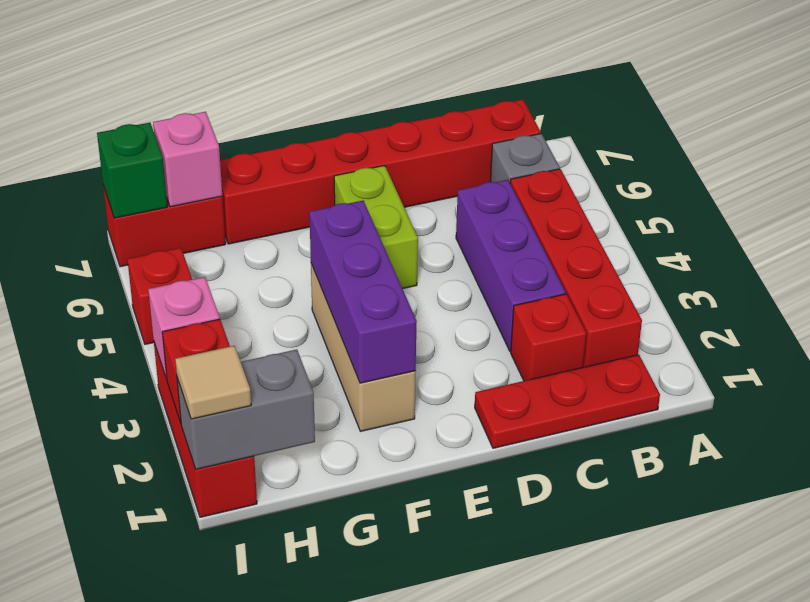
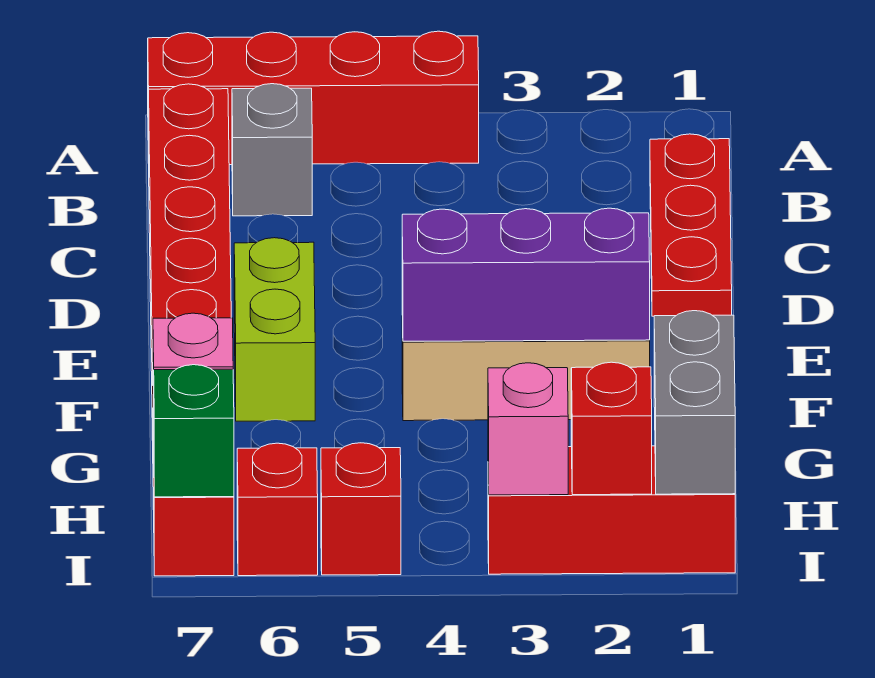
red brick B2:B5 level 1 -> red brick A4:A7 level 1
red brick C2 level 1 -> red brick I6 level 1
purple brick C3:C5 level 1 -> none
lime brick E5:E6 level 1 -> lime brick E6:F6 level 1
tan tile I1 level 3 -> none

